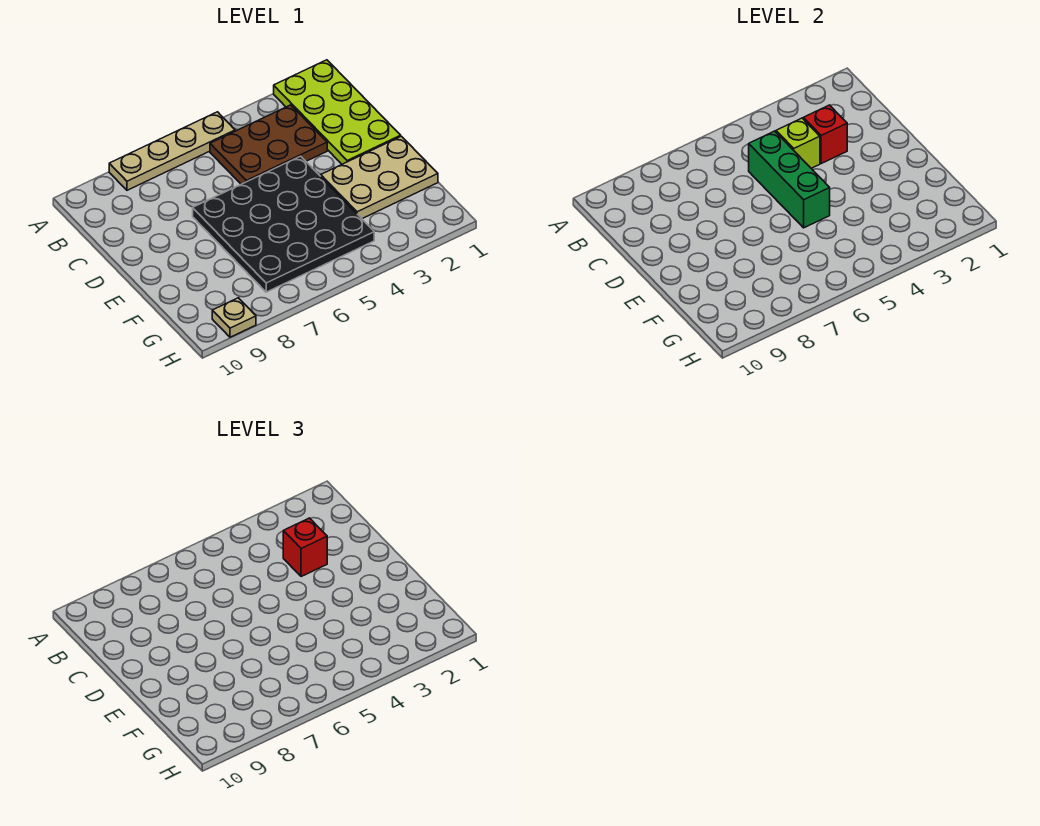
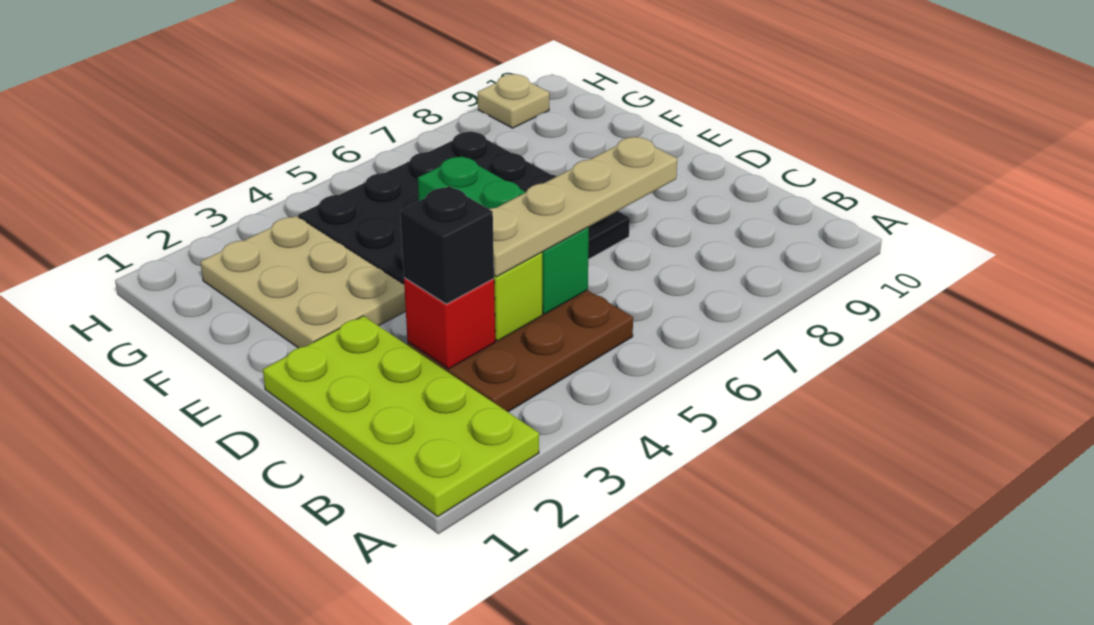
tan plate A5:A8 level 1 -> tan plate C4:C7 level 3
red brick C3 level 3 -> black brick C3 level 3
tan plate E1:F3 level 1 -> tan plate E2:G3 level 1

